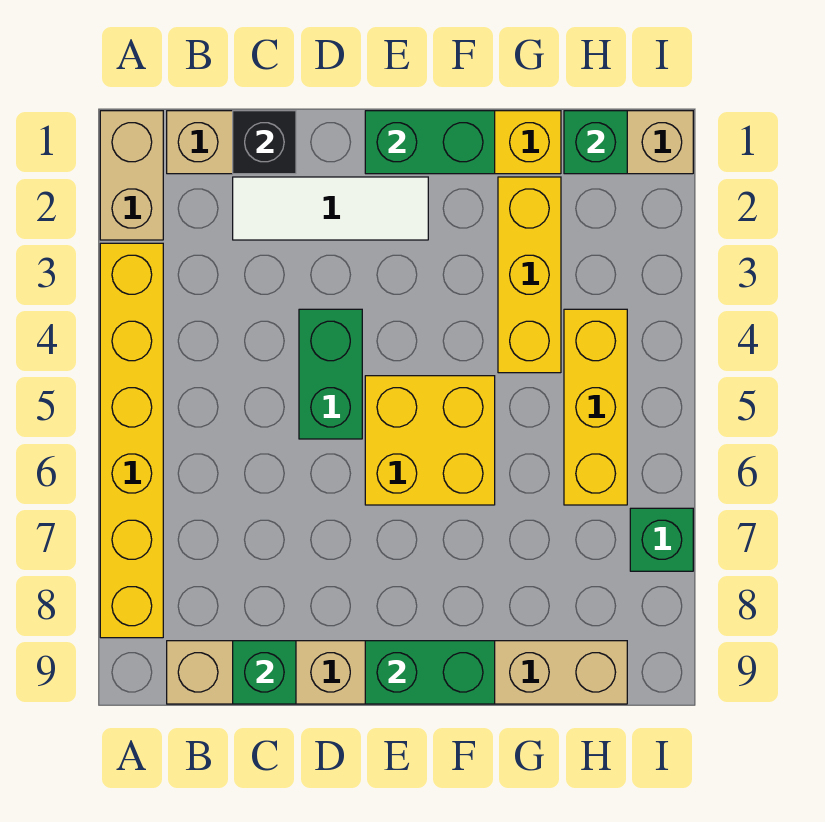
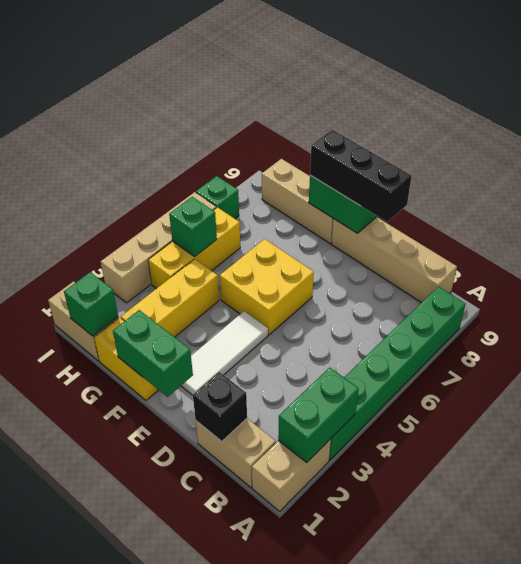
yellow brick A3:A8 level 1 -> green brick A3:A8 level 1
white tile C2:E2 level 1 -> white tile E2:E4 level 1
green brick C9 level 2 -> green brick H5 level 2
green brick D4:D5 level 1 -> green brick A2:A3 level 2
none -> black brick D9:F9 level 3
none -> tan brick I3:I6 level 1

